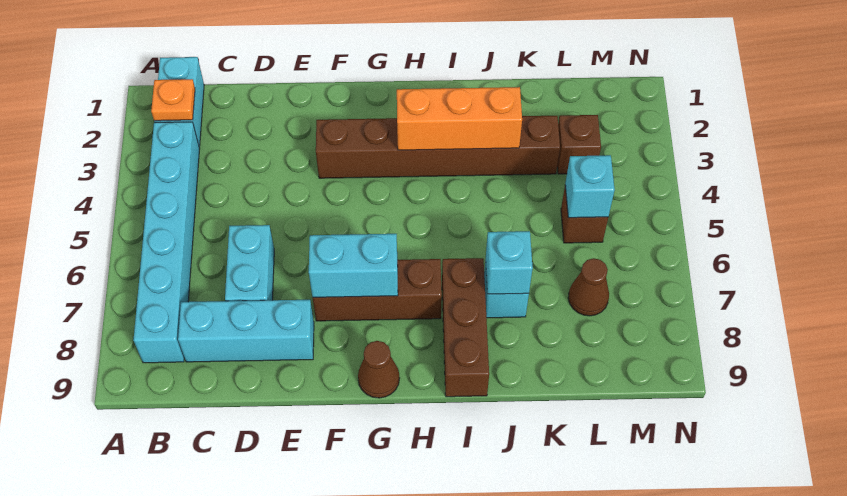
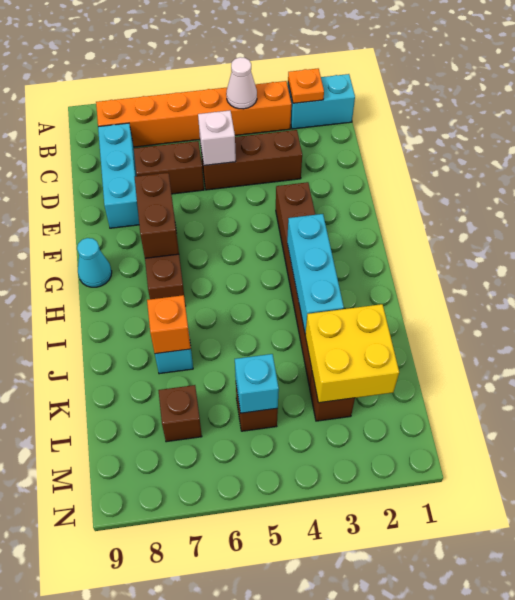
cyan brick B3:B8 level 1 -> orange brick B3:B8 level 1
none -> white cone B4 level 2
none -> white brick D5 level 2
cyan brick D6:D7 level 1 -> brown brick D6:D7 level 1
cyan brick F7:G7 level 2 -> brown brick F7:G7 level 2
brown cone G9 level 1 -> cyan cone G9 level 1
orange brick H3:J3 level 2 -> cyan brick H3:J3 level 2
brown brick I7:I9 level 1 -> brown brick D3:D5 level 1
cyan brick J7 level 2 -> orange brick J7 level 2
none -> yellow brick K2:L3 level 2
brown cone L7 level 1 -> brown brick L7 level 1

